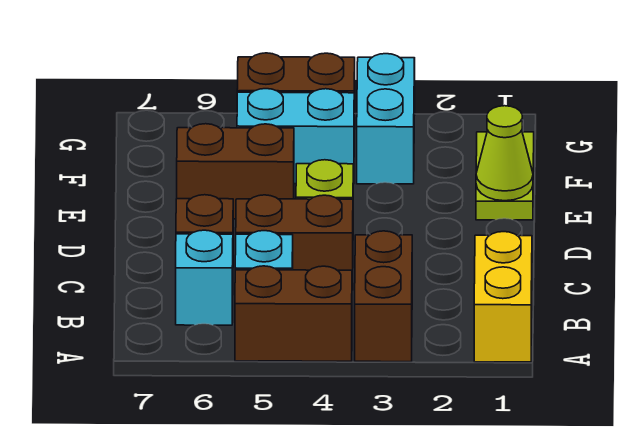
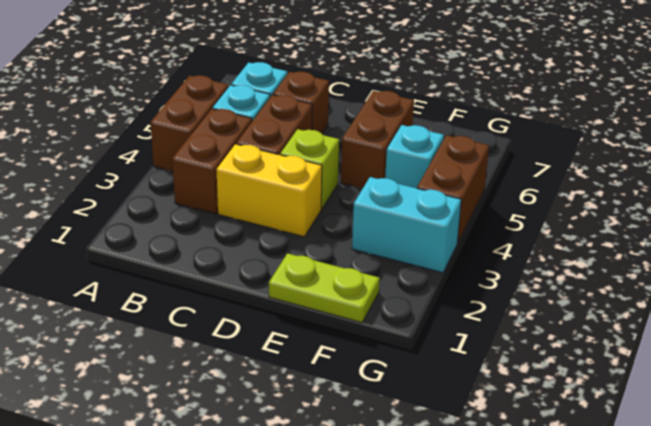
yellow brick A1:B1 level 1 -> yellow brick C3:D3 level 1
brown brick A3:B3 level 1 -> brown brick B3:B4 level 1
lime cone E1 level 2 -> none
cyan brick F4:F5 level 1 -> cyan brick F5 level 1

